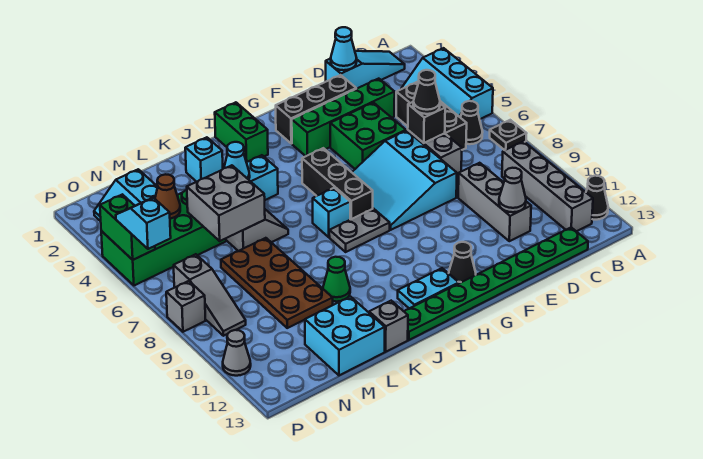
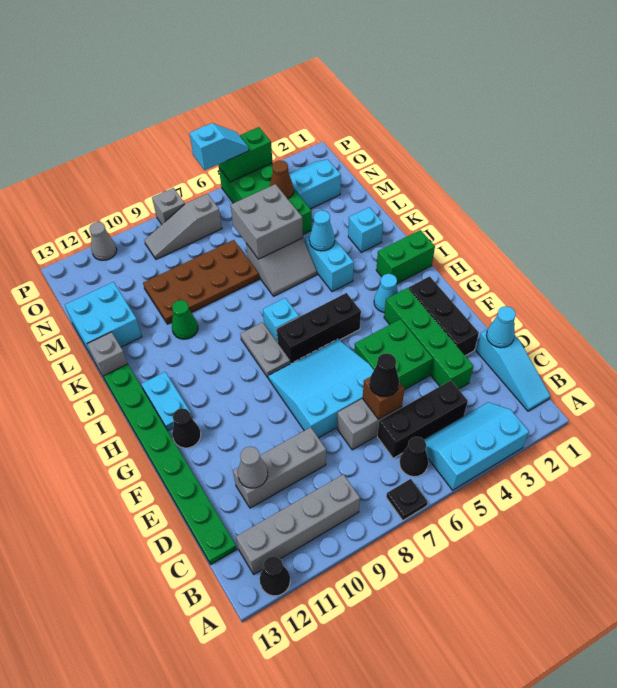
black brick D6 level 2 -> brown brick D6 level 2
none -> cyan cone H3 level 1

